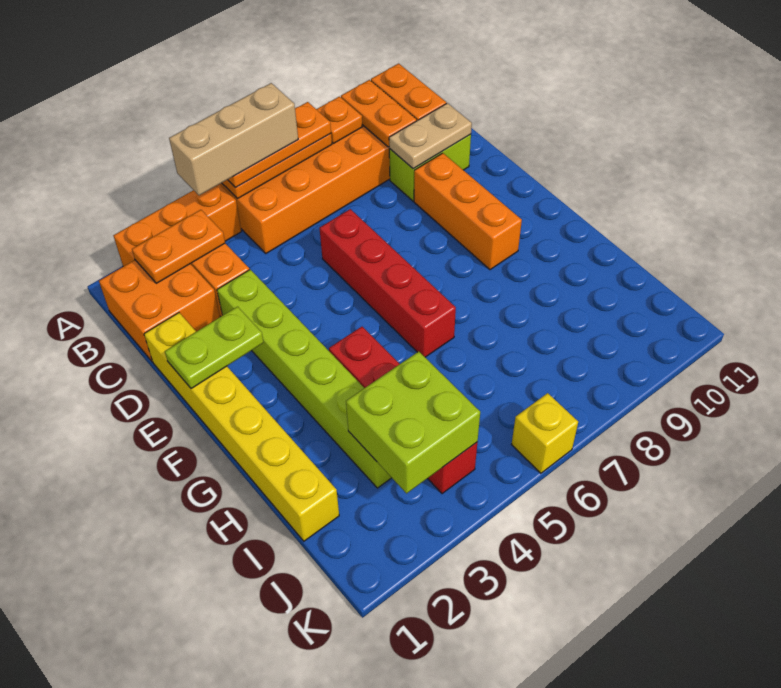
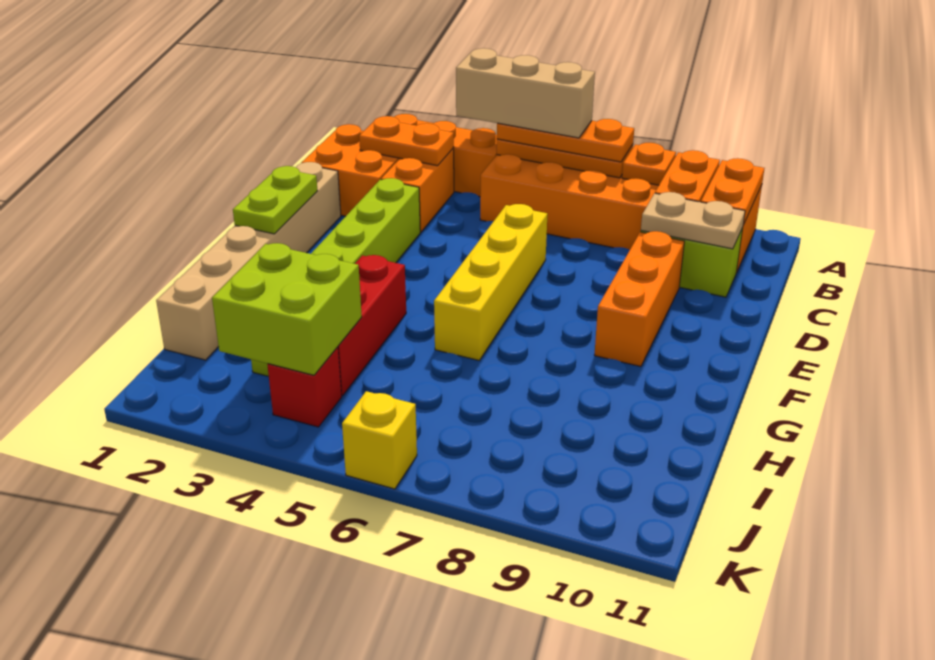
yellow brick D1:I1 level 1 -> tan brick D1:I1 level 1
red brick D6:G6 level 1 -> yellow brick D6:G6 level 1
lime plate E1:E2 level 2 -> lime plate E1:F1 level 2

